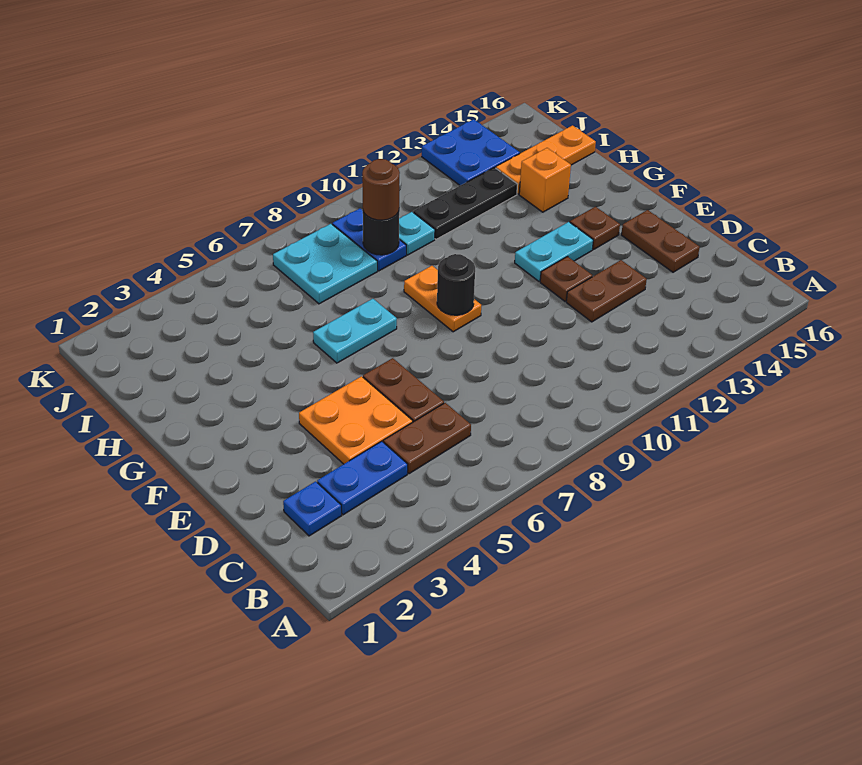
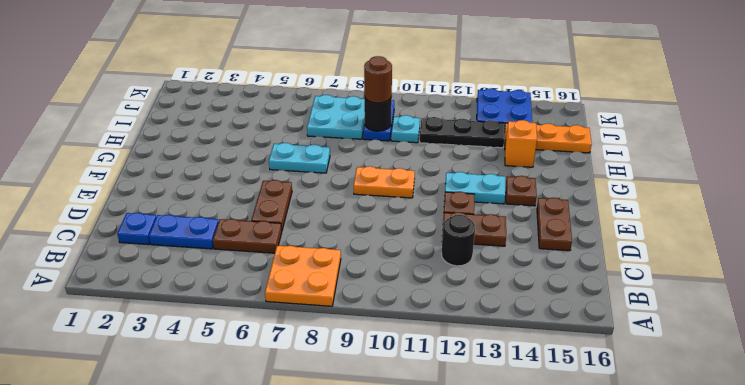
orange plate D4:E5 level 1 -> orange plate A7:B8 level 1
orange plate F9:G9 level 1 -> orange plate F9:F10 level 1
black round brick F9 level 2 -> black round brick C12 level 1

